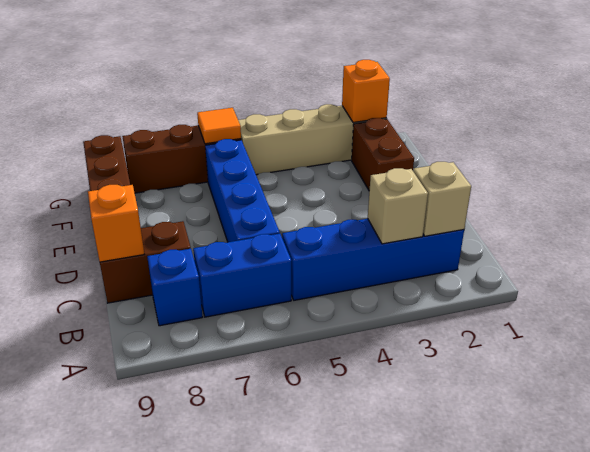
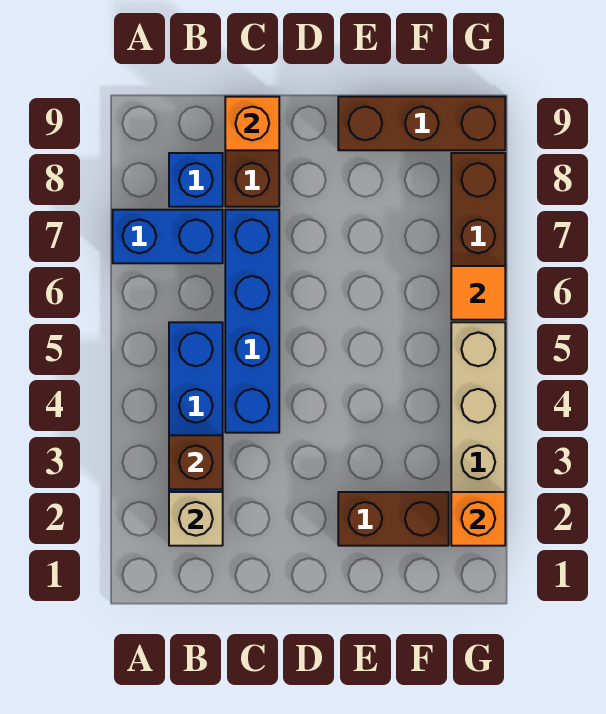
tan brick B3 level 2 -> brown brick B3 level 2
blue brick B6:B7 level 1 -> blue brick A7:B7 level 1
blue brick C6:F6 level 1 -> blue brick C4:C7 level 1

